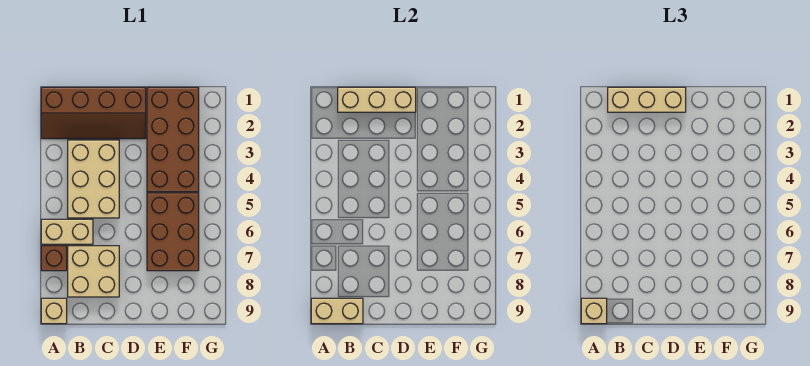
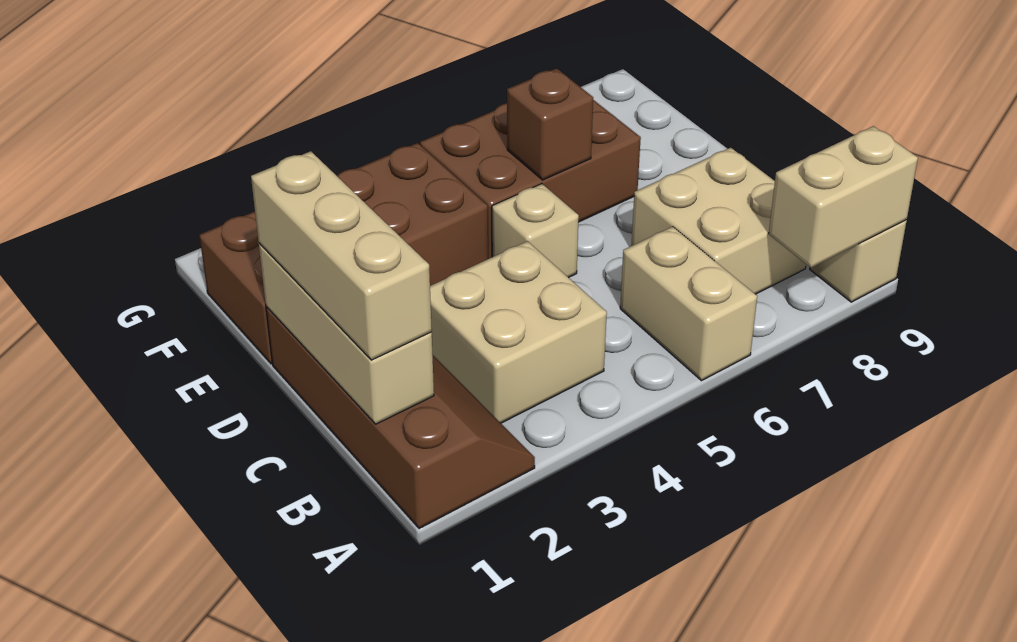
brown brick A7 level 1 -> brown brick E6 level 2
tan brick A9:B9 level 2 -> tan brick A8:A9 level 2
tan brick A9 level 3 -> tan brick D5 level 1
tan brick B3:C5 level 1 -> tan brick B3:C4 level 1

